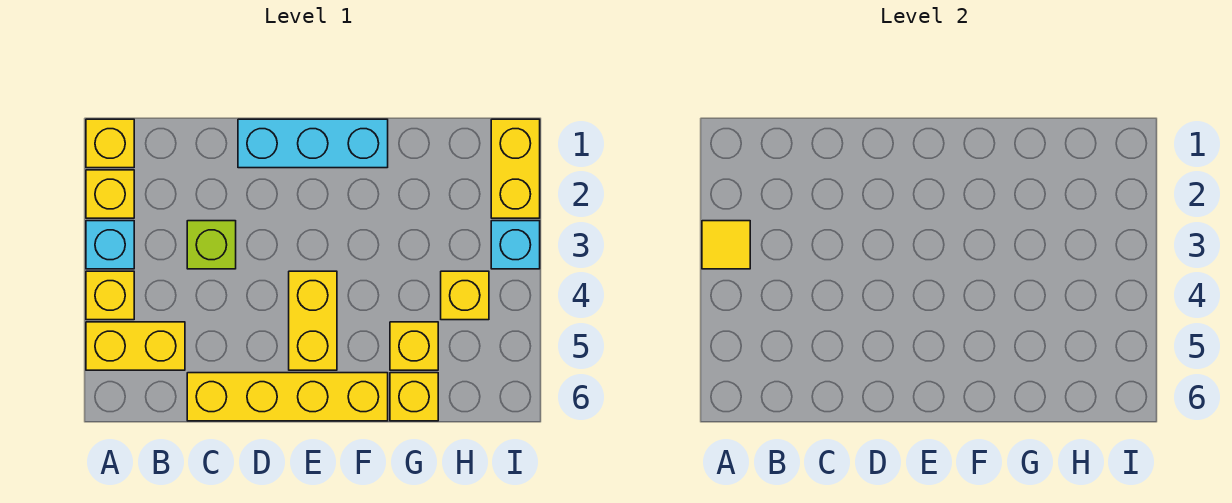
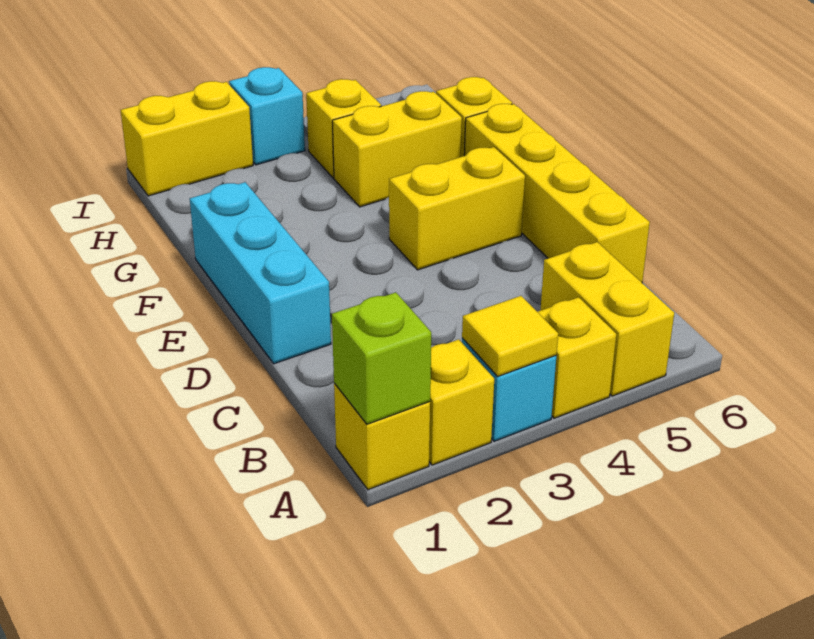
lime brick C3 level 1 -> lime brick A1 level 2
yellow brick G5 level 1 -> yellow brick G4:G5 level 1

